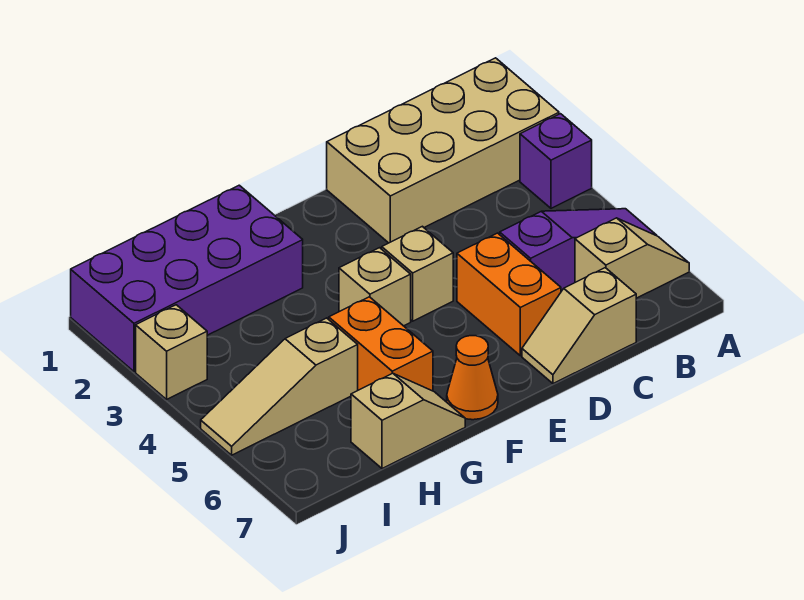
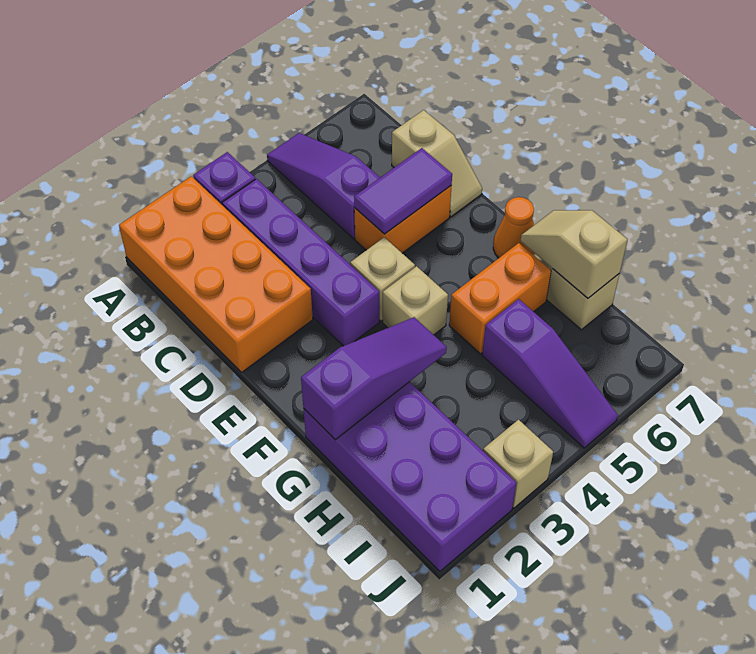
tan brick A1:D2 level 1 -> orange brick A1:D2 level 1
tan slope A6:B6 level 1 top B -> tan slope G7:H7 level 2 top H
none -> purple brick B3:E3 level 1
none -> purple tile D5:D6 level 2
none -> purple slope G1:G3 level 2 top 1
tan slope H5:J5 level 1 top H -> purple slope H5:J5 level 1 top H

